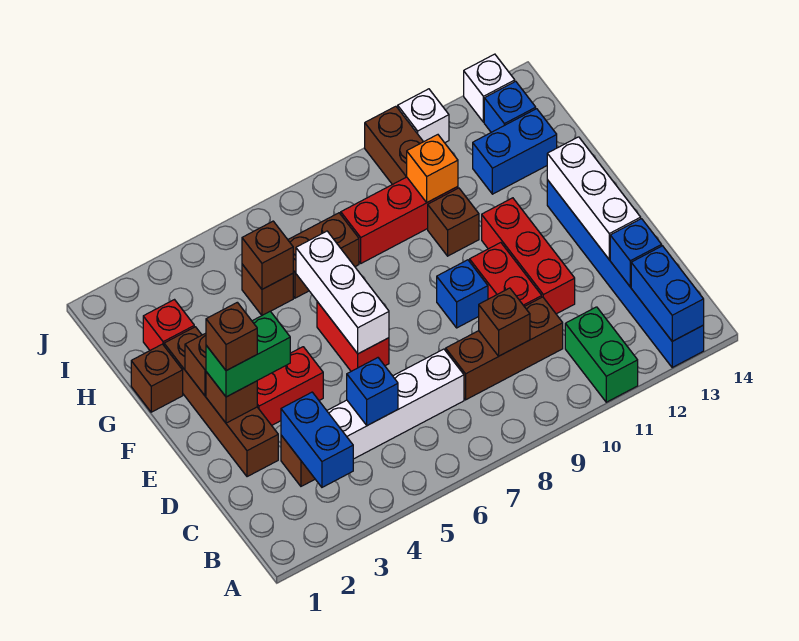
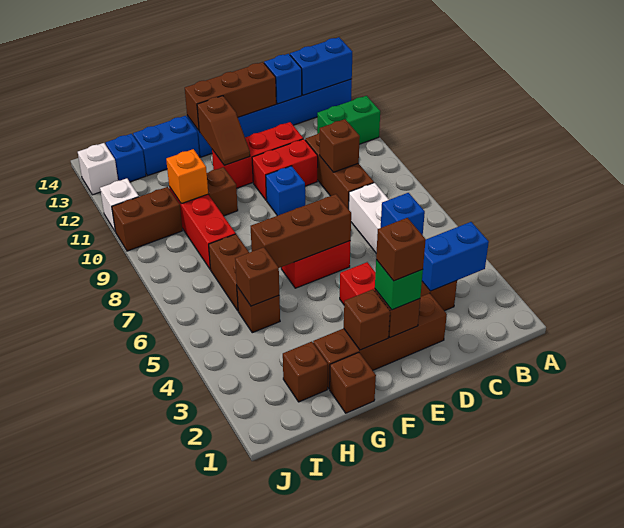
white brick D13:F13 level 2 -> brown brick D13:F13 level 2
green brick E2:E3 level 3 -> green brick E2 level 3
white brick E6:G6 level 2 -> brown brick E6:G6 level 2
none -> brown slope F11:F12 level 2 top 12
red brick H2 level 1 -> brown brick H2 level 1
blue brick H12:H13 level 1 -> blue brick G13:H13 level 1

